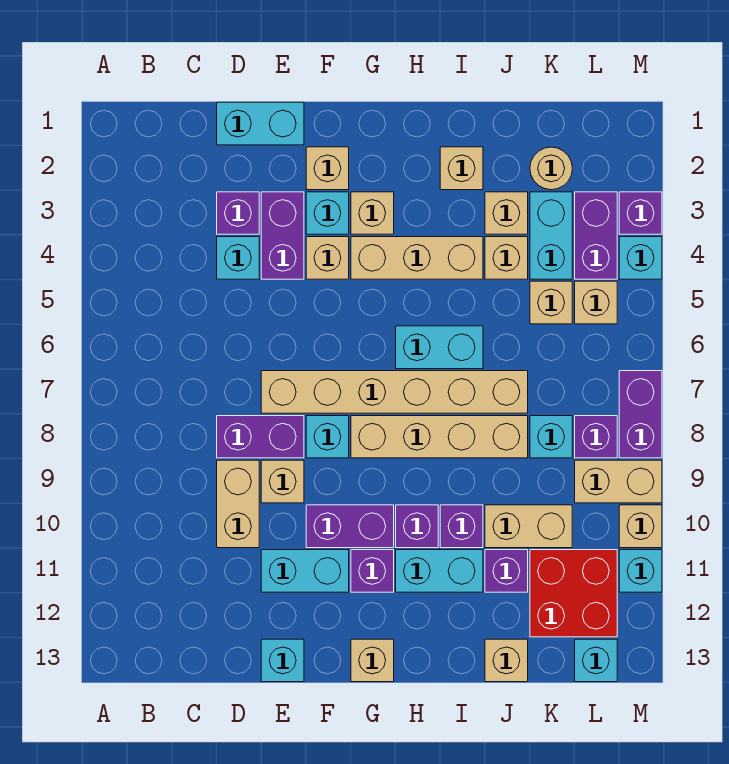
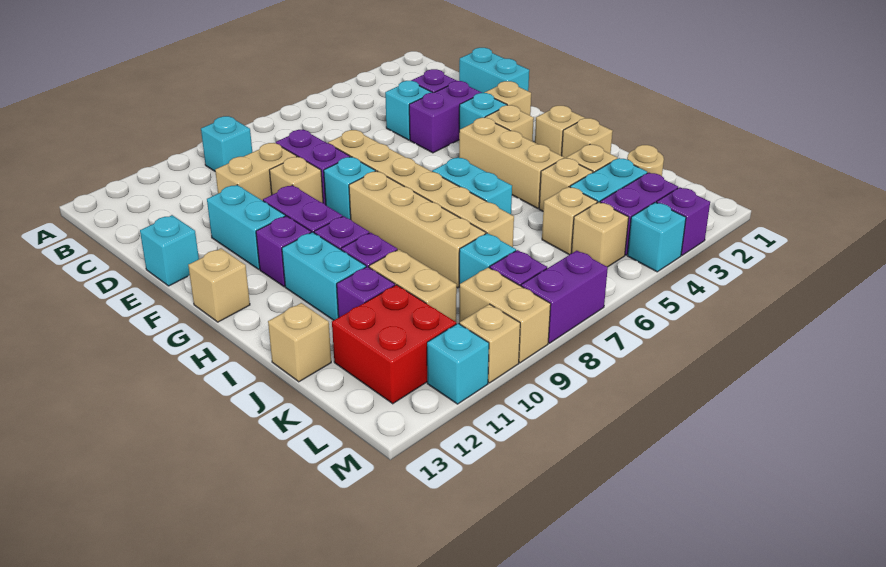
tan brick F4 level 1 -> tan brick H2 level 1
cyan brick L13 level 1 -> cyan brick B9 level 1

